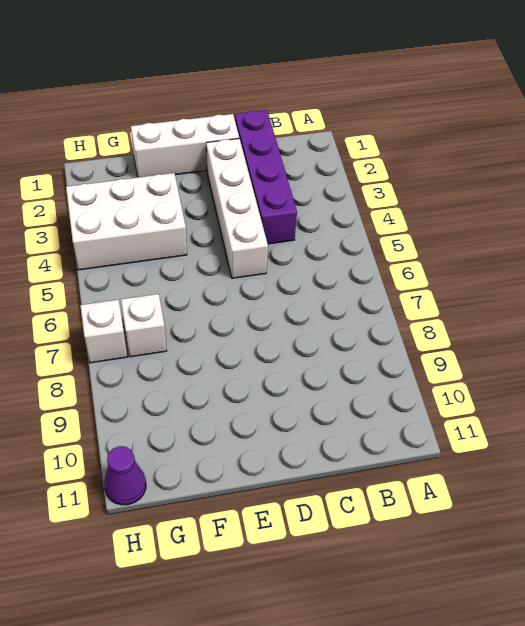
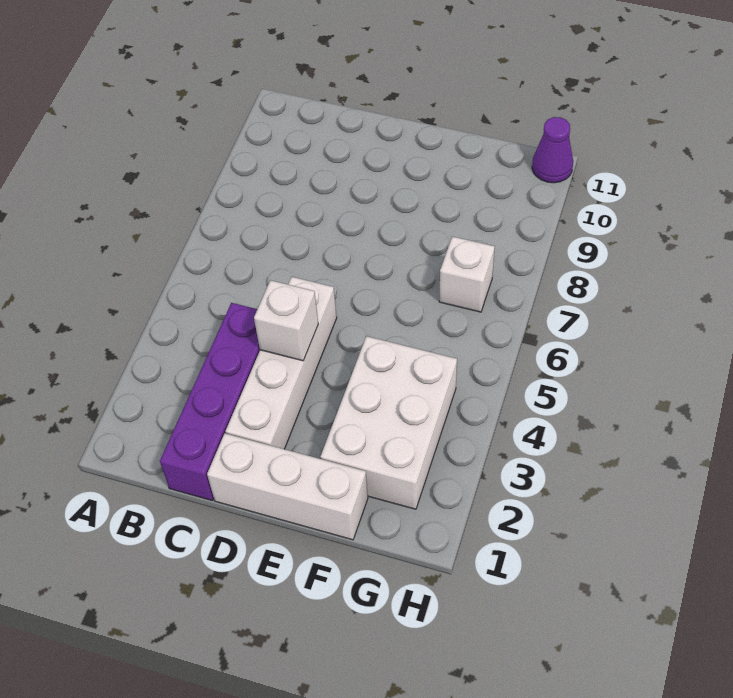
white brick F3:H4 level 1 -> white brick F2:G4 level 1
white brick H7 level 1 -> white brick D4 level 2

